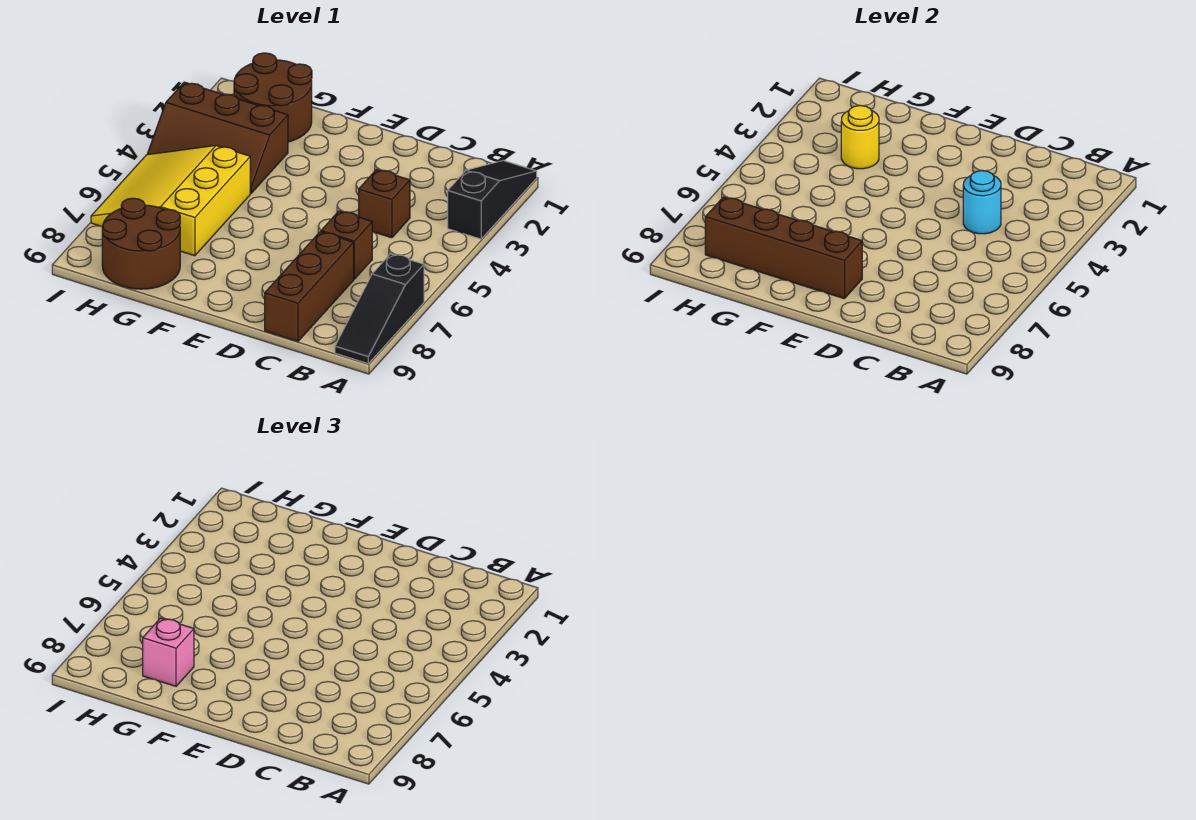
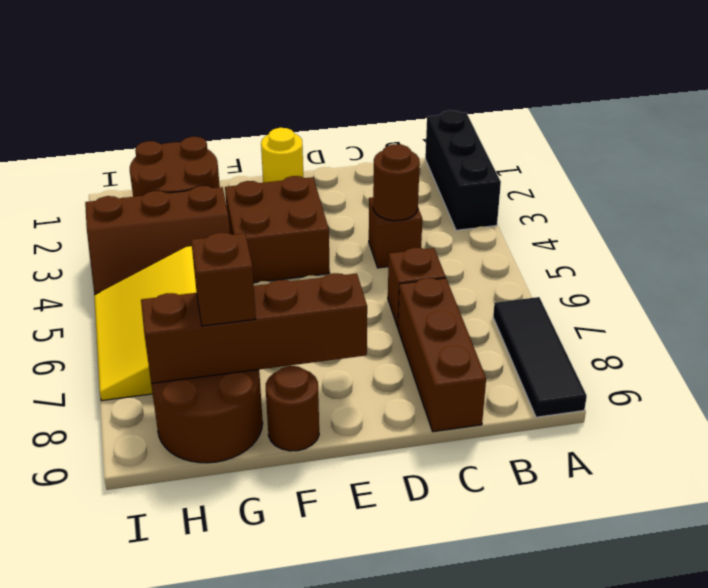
black slope A1:A3 level 1 top 3 -> black brick A1:A3 level 1
black slope A7:A9 level 1 top 7 -> black tile A7:A9 level 1
cyan round brick C4 level 2 -> brown round brick C4 level 2
none -> brown brick E3:F4 level 1
none -> brown round brick F9 level 1
yellow round brick G3 level 2 -> yellow round brick E1 level 1
pink brick G8 level 3 -> brown brick G8 level 3

